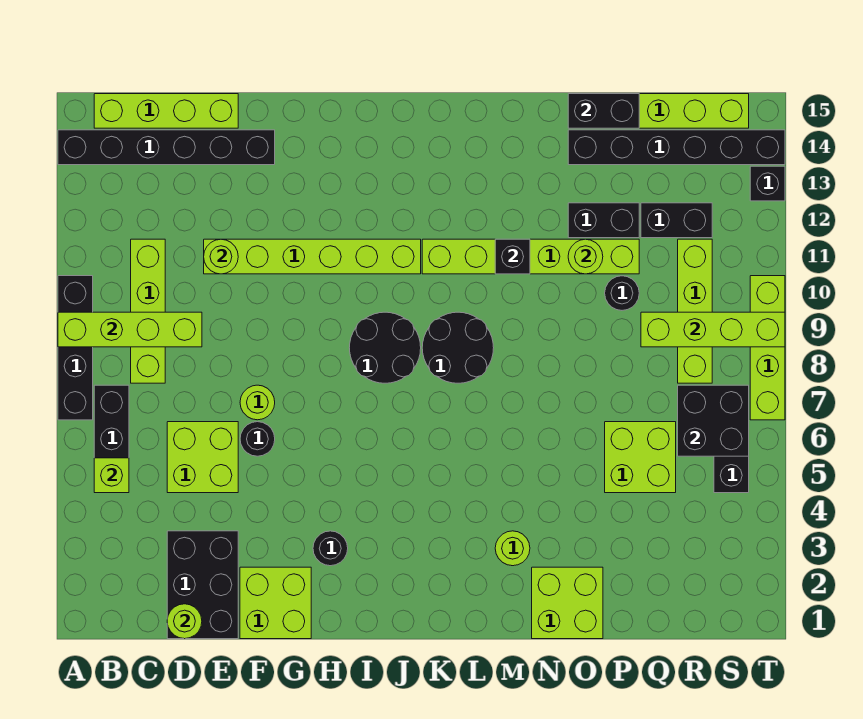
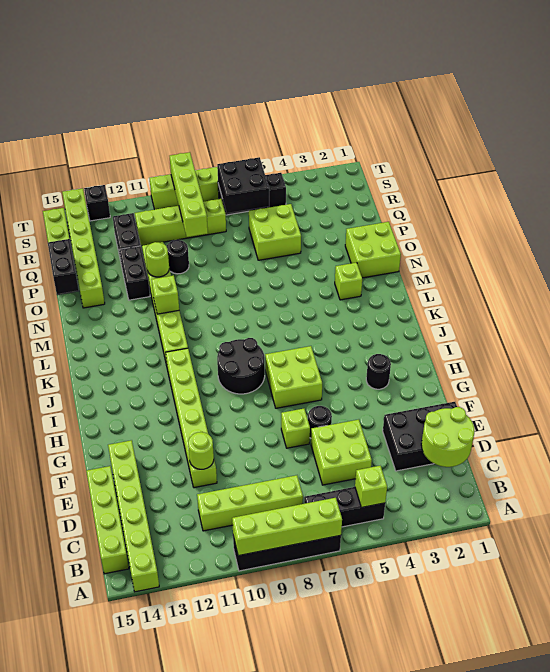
lime brick A9:D9 level 2 -> lime brick A7:A10 level 2
black brick A14:F14 level 1 -> lime brick A14:F14 level 1
lime round brick D1 level 2 -> lime round brick C1:D2 level 2
lime brick F1:G2 level 1 -> lime brick H6:I7 level 1
lime round brick F7 level 1 -> lime brick F7 level 1
black round brick K8:L9 level 1 -> none
lime round brick M3 level 1 -> lime brick M3 level 1
black brick M11 level 2 -> lime brick M11 level 2
black brick O14:T14 level 1 -> lime brick O14:T14 level 1

